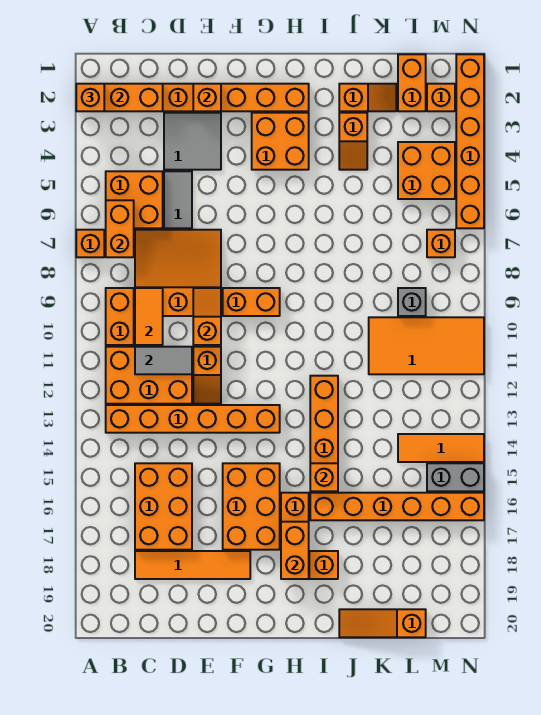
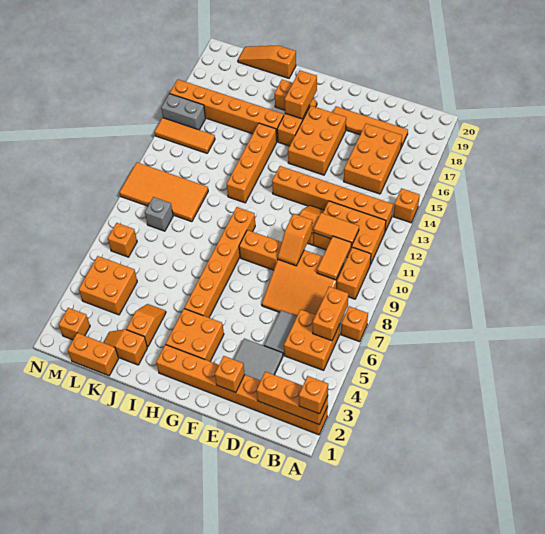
grey tile C11:D11 level 2 -> orange tile C11:D11 level 2
orange brick I15 level 2 -> orange brick A14 level 1
orange slope J20:L20 level 1 top L -> orange slope J20:L20 level 1 top J
orange brick L1:L2 level 1 -> orange brick K1:L1 level 1
orange brick N1:N6 level 1 -> orange brick H5:H10 level 1

